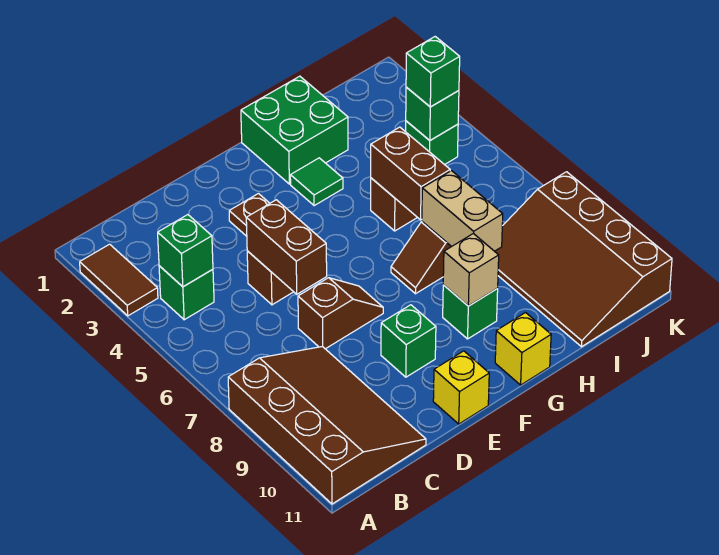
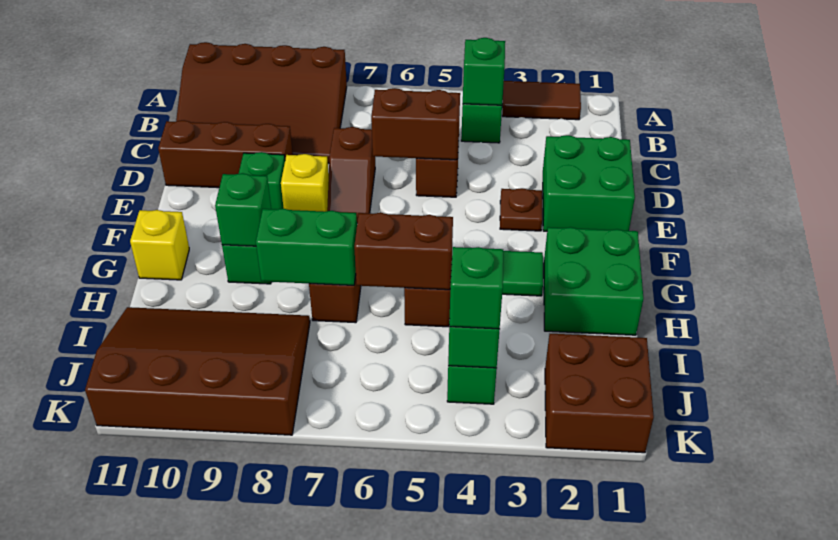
none -> green brick D1:E2 level 1
none -> brown brick D9:D11 level 1
yellow brick E11 level 1 -> yellow brick E8 level 1
tan brick G9 level 2 -> green brick G9 level 2
tan brick H7:H8 level 2 -> green brick H7:H8 level 2
none -> brown brick J1:K2 level 1

